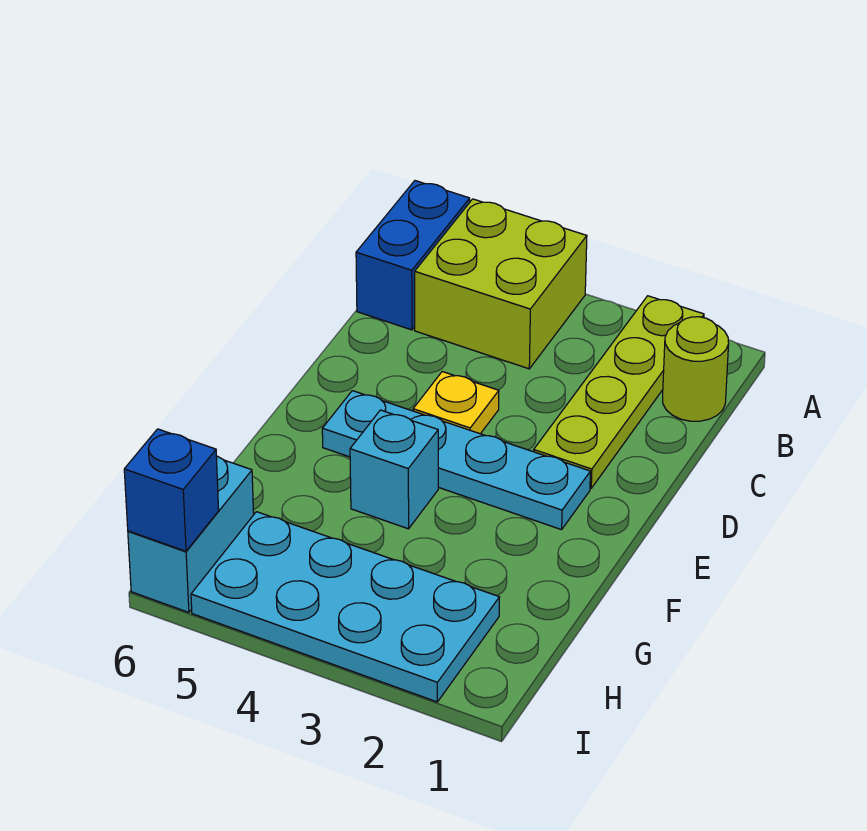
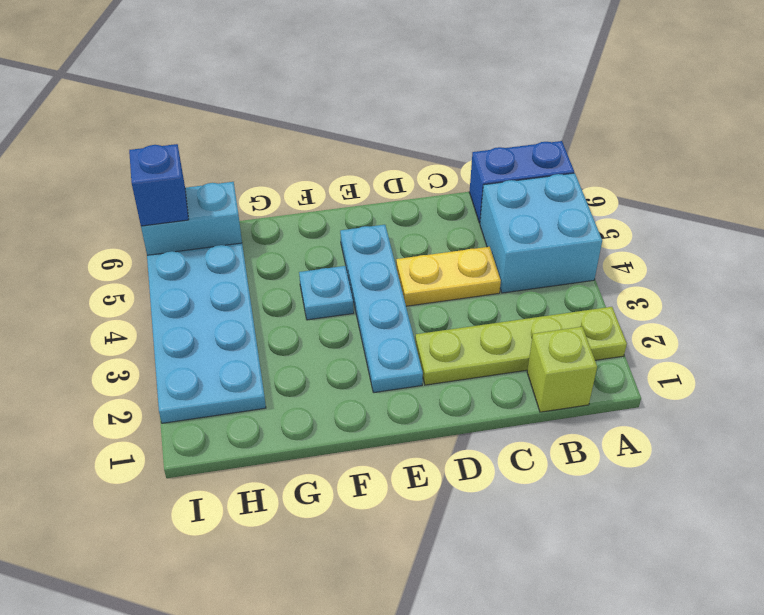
lime brick A4:B5 level 1 -> cyan brick A4:B5 level 1
lime round brick B1 level 1 -> lime brick B1 level 1
yellow plate D4 level 1 -> yellow plate C4:D4 level 1
cyan brick F4 level 1 -> cyan plate F4 level 1

